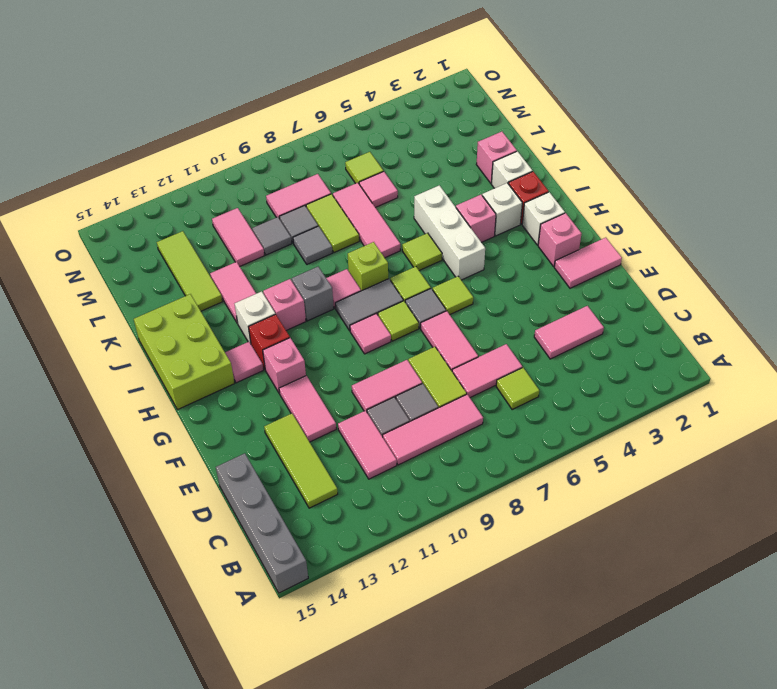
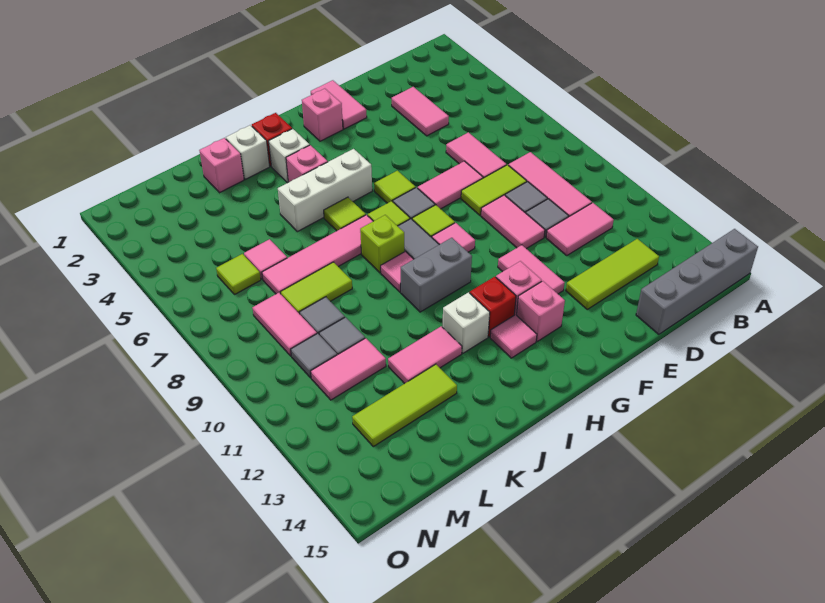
lime tile C6 level 1 -> none
pink tile E12:F12 level 1 -> pink tile F11:F12 level 1
white brick H2 level 1 -> none
lime brick H14:J15 level 1 -> none
grey brick I10 level 1 -> grey brick H10:I10 level 1
pink brick I11 level 1 -> pink brick G13 level 1
pink tile J7:L7 level 1 -> pink tile I7:L7 level 1
grey tile K9 level 1 -> grey tile M10 level 1

